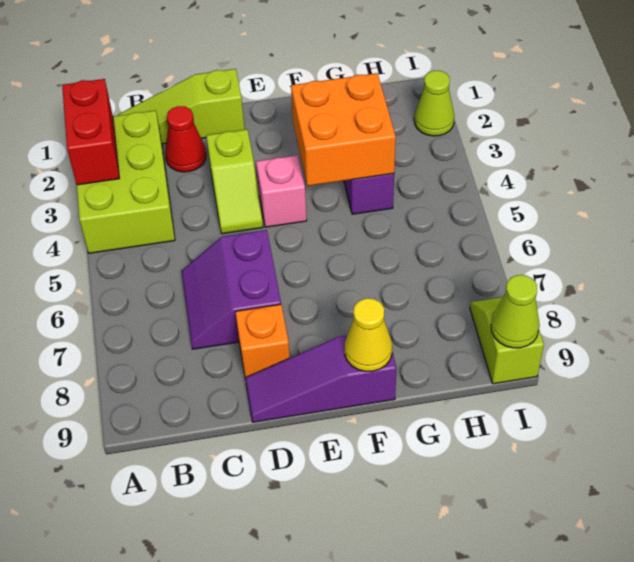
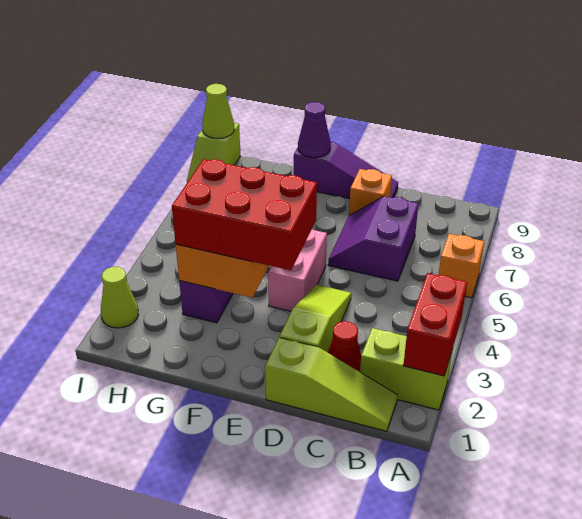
lime brick A2:B4 level 1 -> lime brick A2:B2 level 1
none -> orange brick A6 level 1
purple slope C6:D7 level 1 top D -> purple slope C6:D7 level 1 top C
lime slope D3:D4 level 1 top 3 -> lime slope D2:D4 level 1 top 2
none -> red brick E3:G4 level 3
pink brick E4 level 1 -> pink brick E4:E5 level 1
yellow cone F9 level 2 -> purple cone F9 level 2

